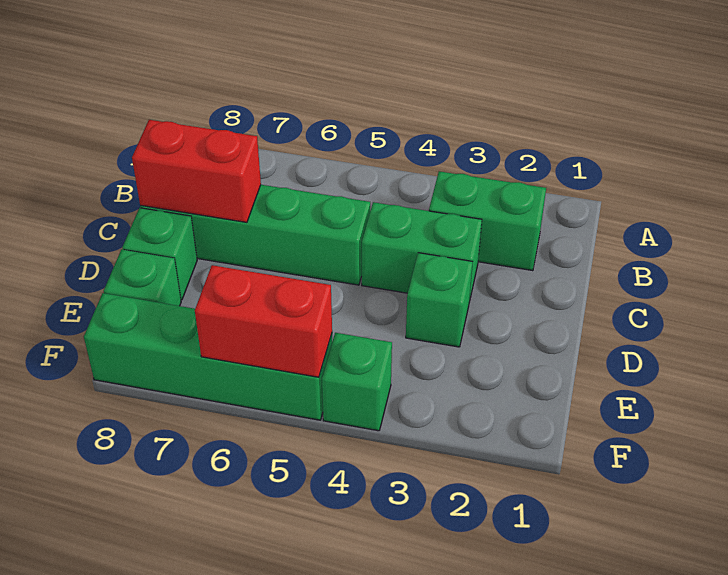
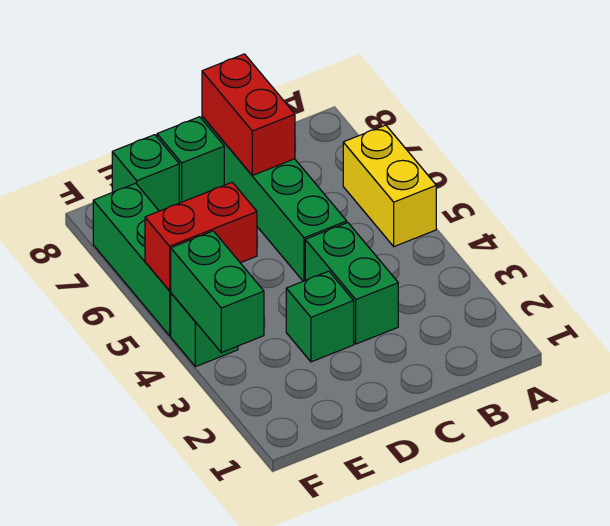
none -> yellow brick A5:A6 level 1
green brick B2:B3 level 1 -> green brick F3:F4 level 2
green brick F5:F8 level 1 -> green brick F5:F7 level 1
red brick F5:F6 level 2 -> red brick E5:F5 level 2

